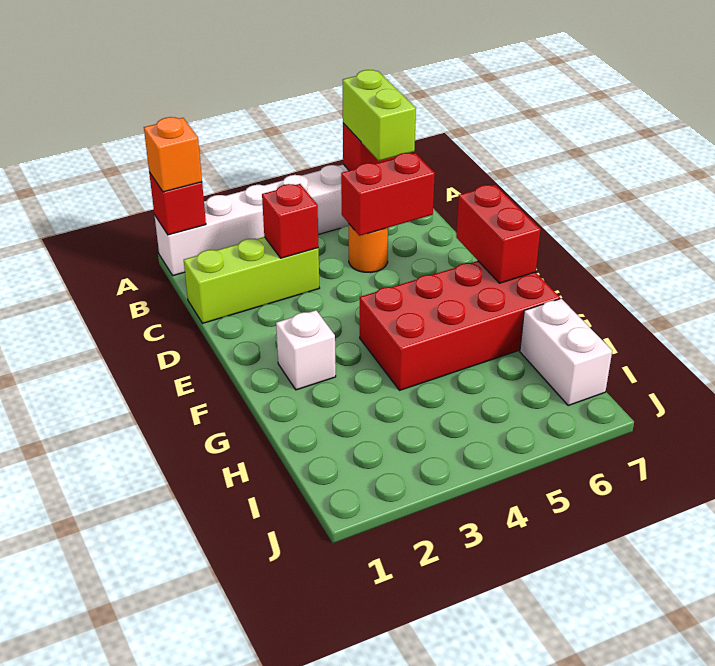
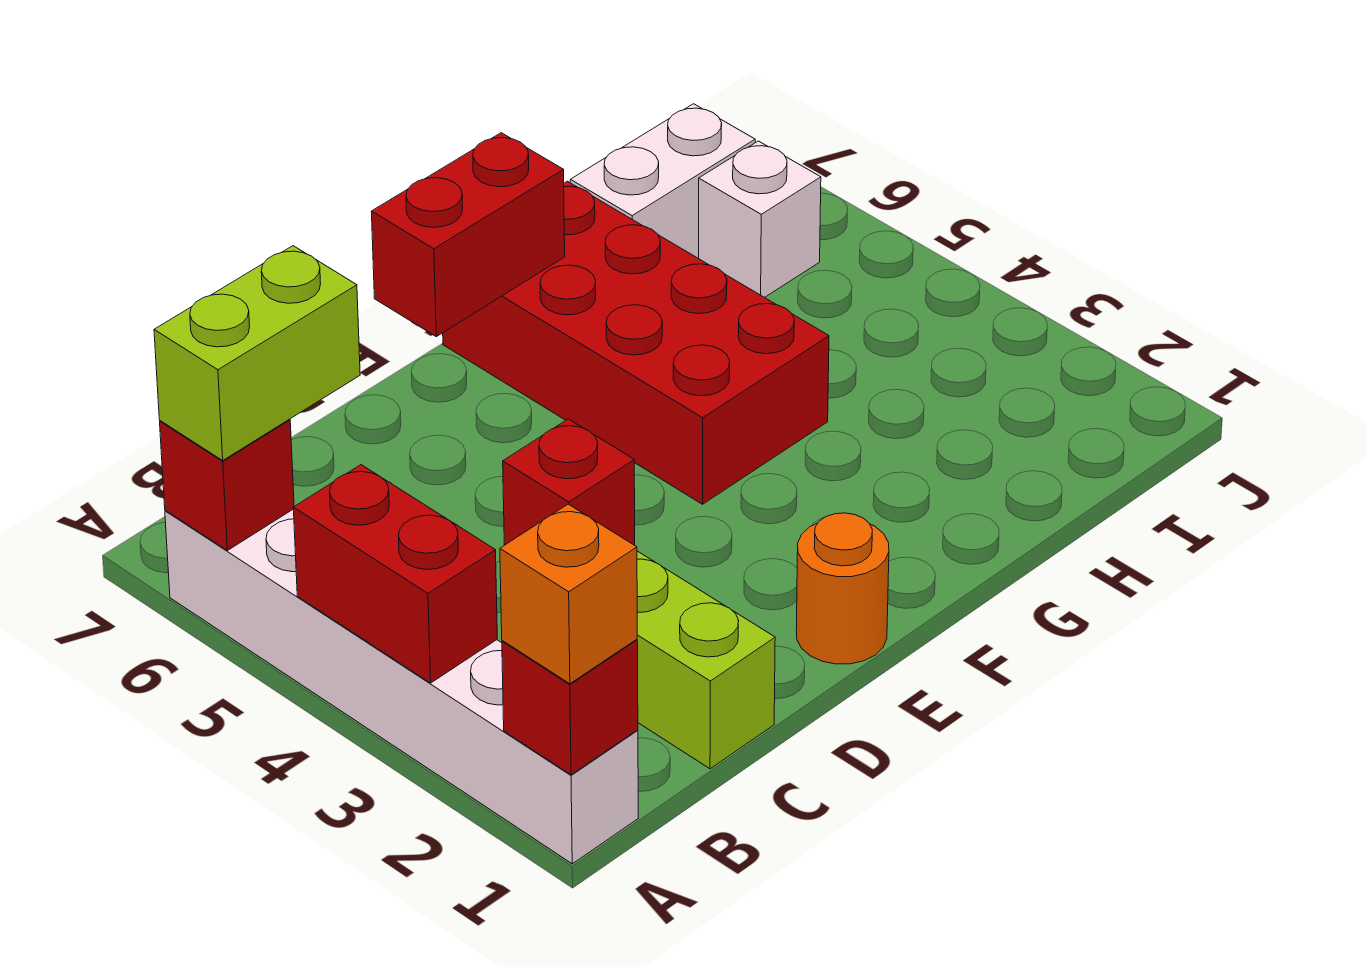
orange round brick C5 level 1 -> orange round brick E1 level 1
red brick C5:C6 level 2 -> red brick A3:A4 level 2
white brick F2 level 1 -> white brick I6 level 1

